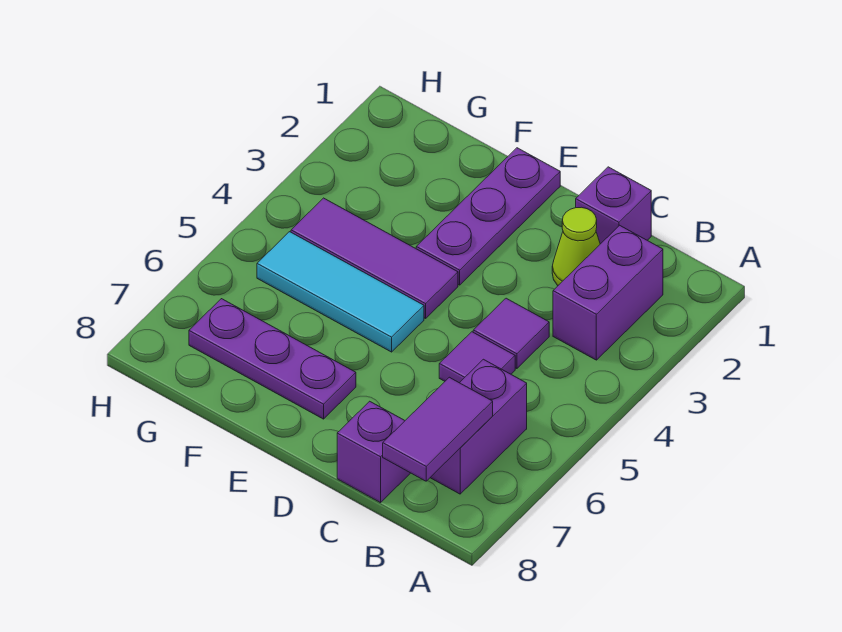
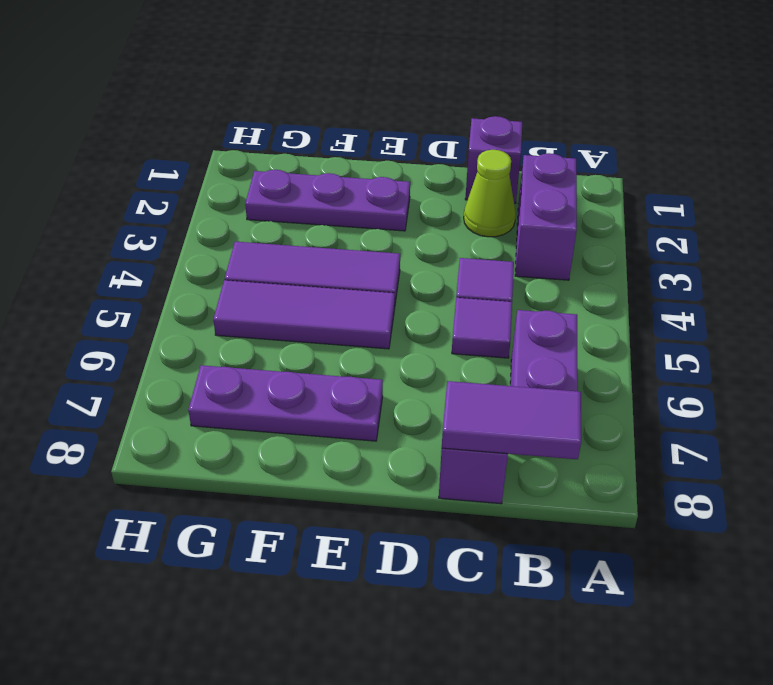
purple tile B7:B8 level 2 -> purple tile B8:C8 level 2
purple plate E1:E3 level 1 -> purple plate E2:G2 level 1
cyan tile E5:G5 level 1 -> purple tile E5:G5 level 1

